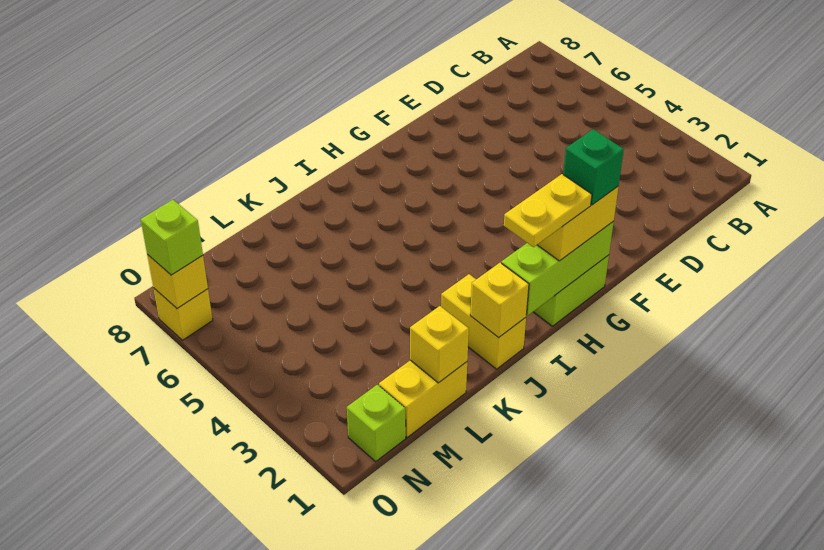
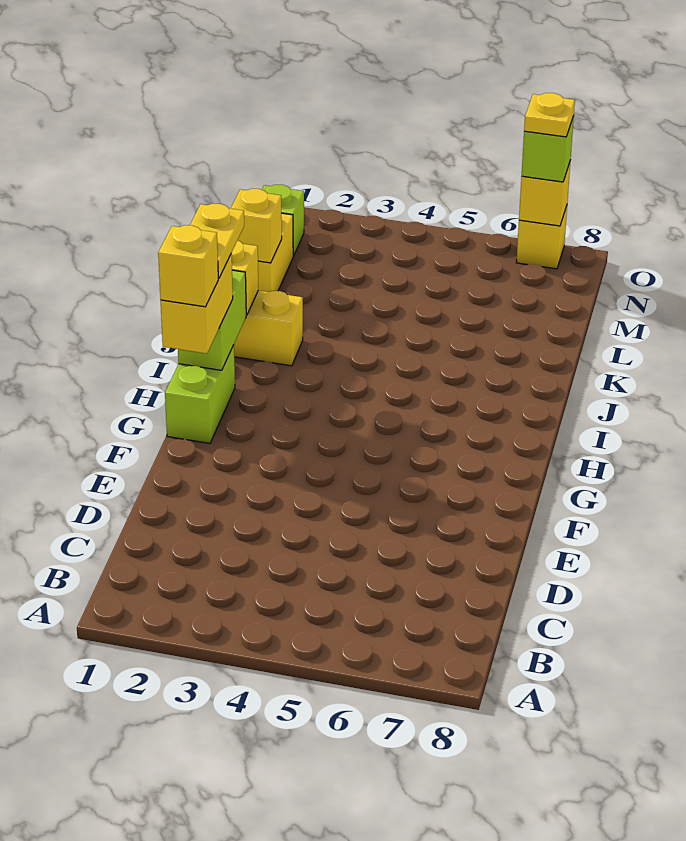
lime brick G1:I1 level 2 -> lime brick H1:I1 level 2
green brick G1 level 4 -> yellow brick G1 level 4
none -> yellow plate O7 level 4

